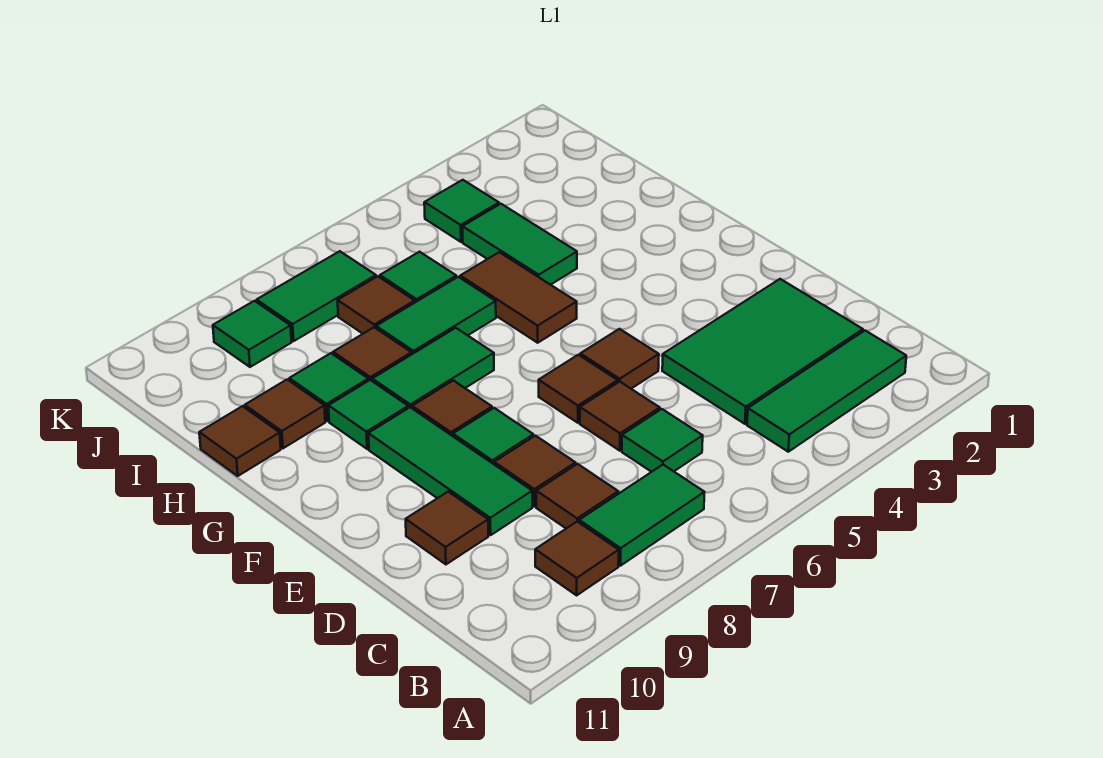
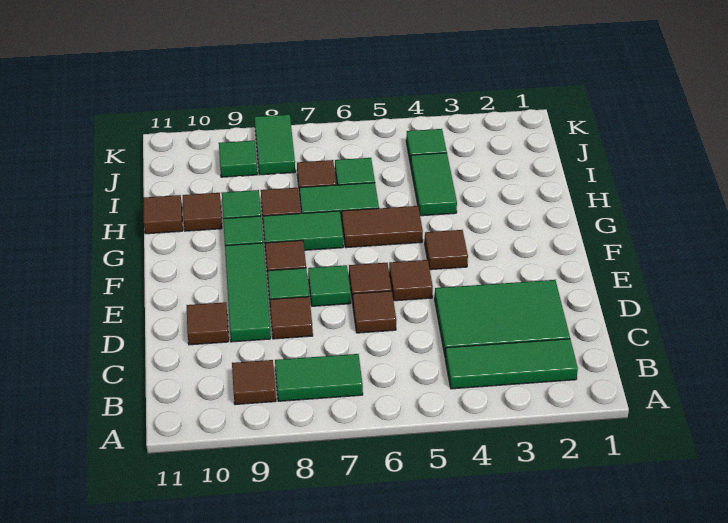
green tile C6 level 1 -> green tile E7 level 1
brown tile C8 level 1 -> brown tile F4 level 1
brown tile G5:H5 level 1 -> brown tile G5:G6 level 1
green tile J7:J8 level 1 -> green tile J8:K8 level 1

